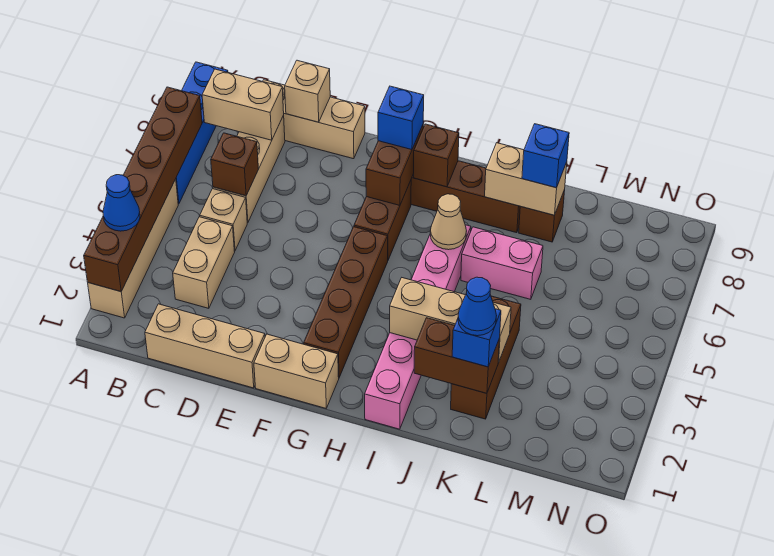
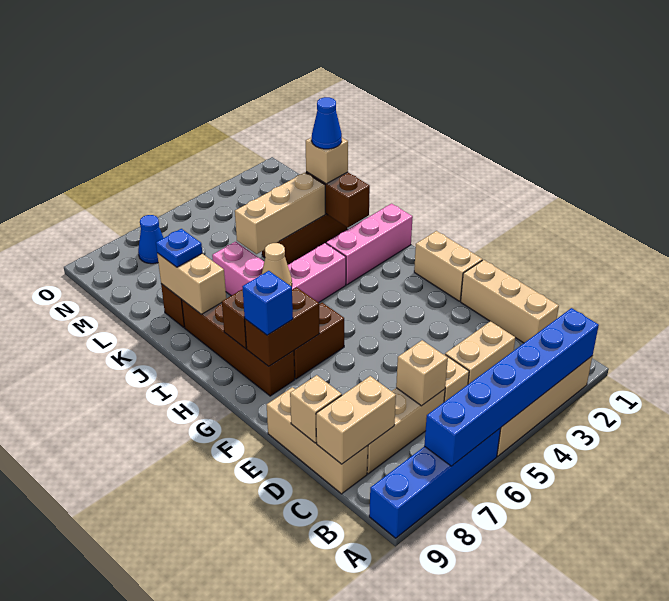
brown brick A2:A7 level 2 -> blue brick A2:A7 level 2
blue cone A3 level 3 -> blue cone N7 level 1
tan brick B8:C8 level 2 -> tan brick C8:C9 level 2
brown brick C6 level 2 -> tan brick C6 level 2
brown brick G2:G5 level 1 -> none
tan brick I3:K3 level 2 -> tan brick K3:K5 level 2
blue brick K2 level 3 -> tan brick K2 level 3
blue brick K8 level 3 -> blue plate K8 level 3

